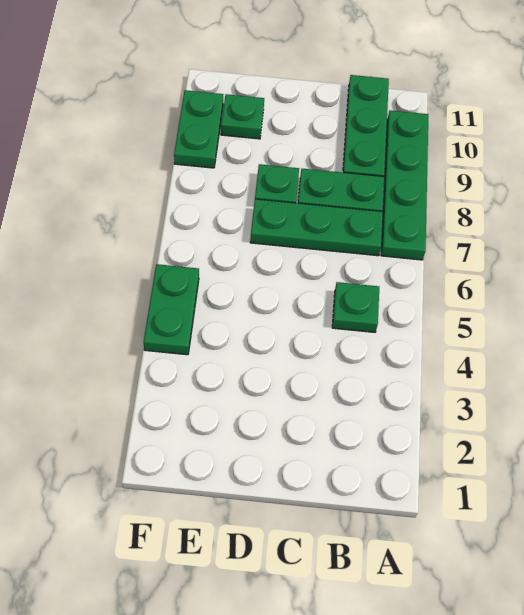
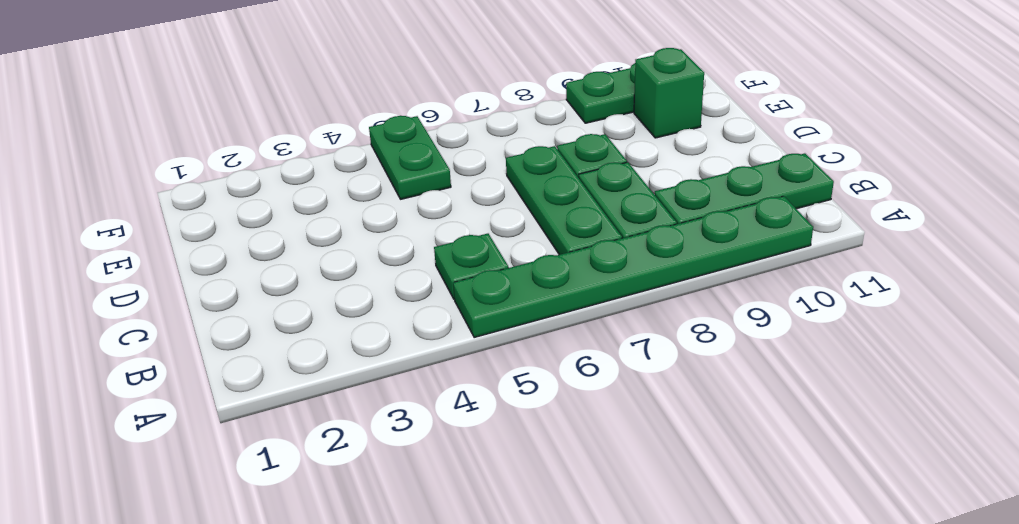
green plate A7:A10 level 1 -> green plate A5:A10 level 1
green plate E10 level 1 -> green brick E10 level 1
green plate F4:F5 level 1 -> green plate E5:F5 level 1

